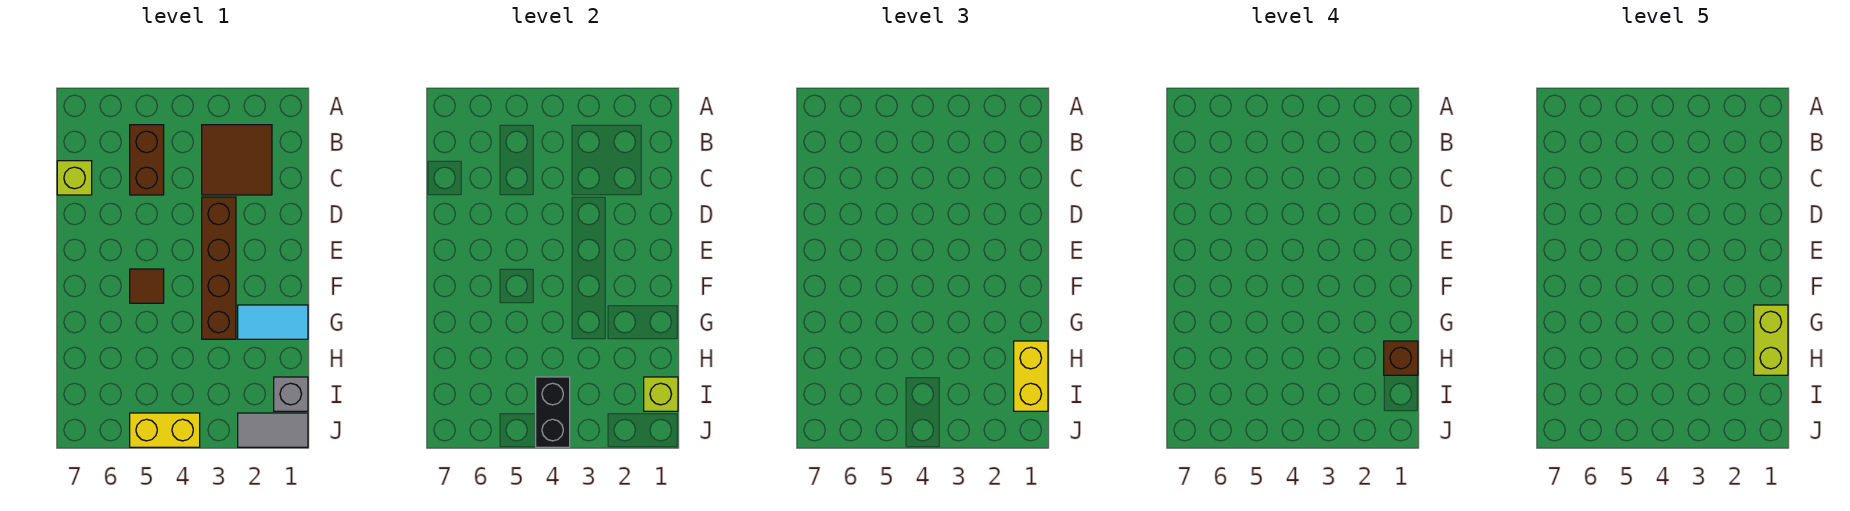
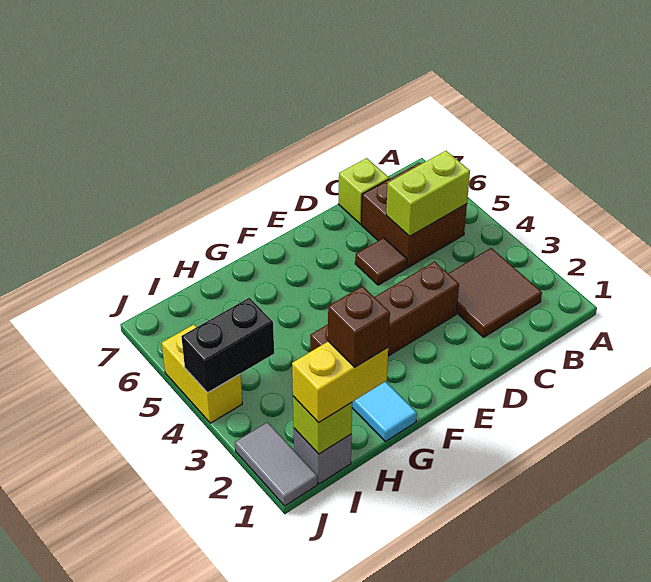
brown brick B5:C5 level 1 -> brown brick B5:C6 level 1
brown tile F5 level 1 -> brown tile D5 level 1
lime brick G1:H1 level 5 -> lime brick B5:C5 level 2

